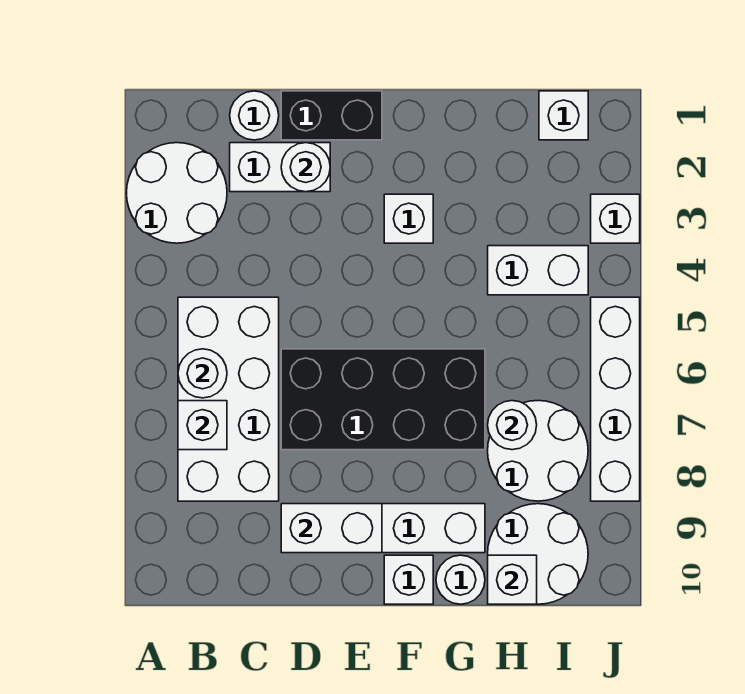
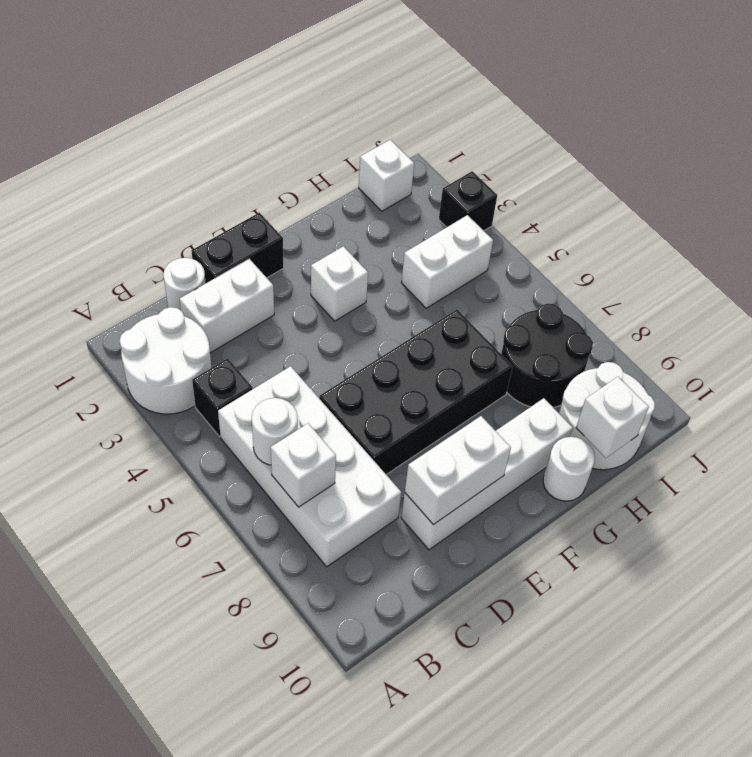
none -> black brick B4 level 1
white round brick D2 level 2 -> none
white brick F10 level 1 -> none
white round brick H7:I8 level 1 -> black round brick H7:I8 level 1
white round brick H7 level 2 -> none
white brick J3 level 1 -> black brick J3 level 1
white brick J5:J8 level 1 -> none

